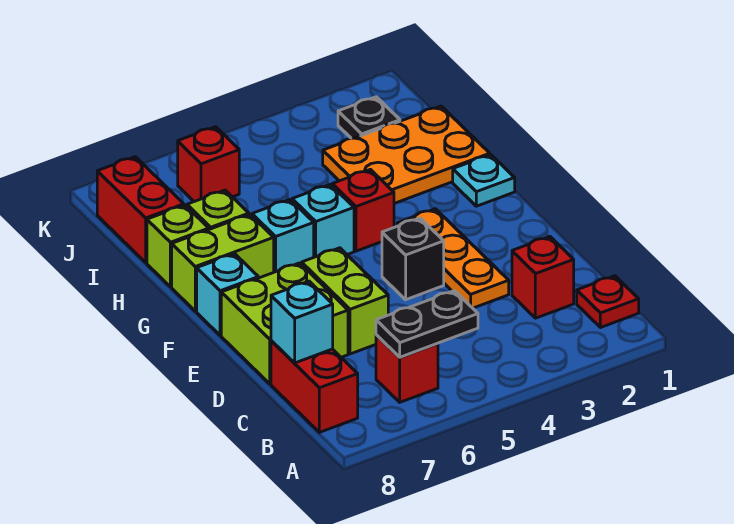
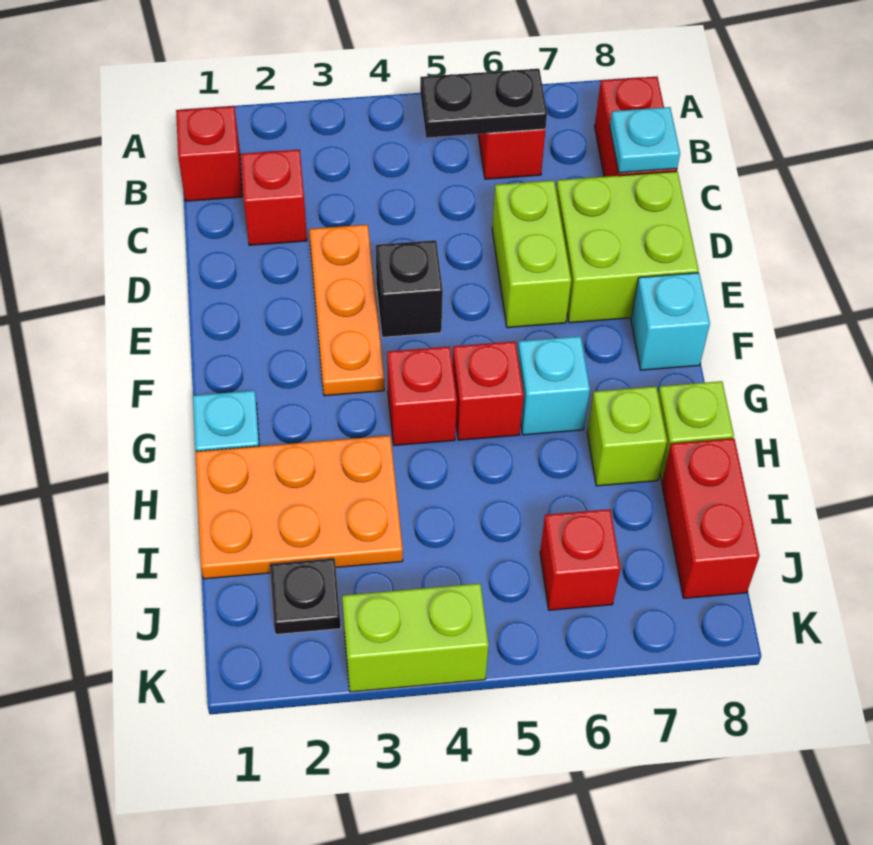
red plate B1 level 1 -> red brick B1 level 1
cyan brick C8 level 2 -> cyan plate C8 level 2
cyan brick G5 level 1 -> red brick G5 level 1
lime brick G7:G8 level 1 -> lime brick K3:K4 level 1

